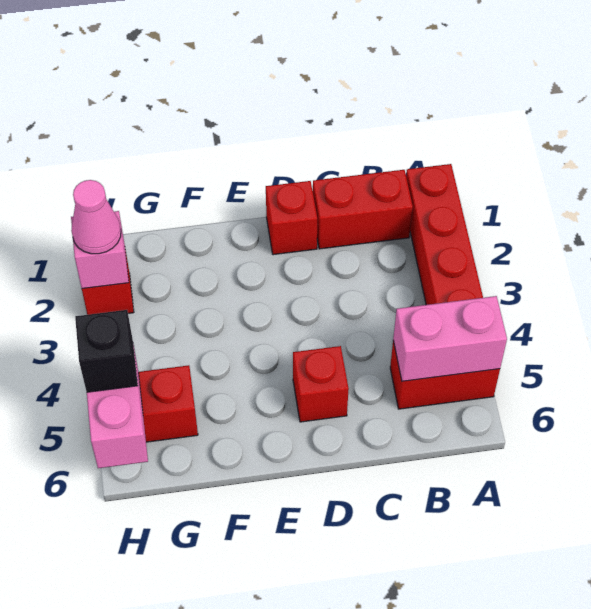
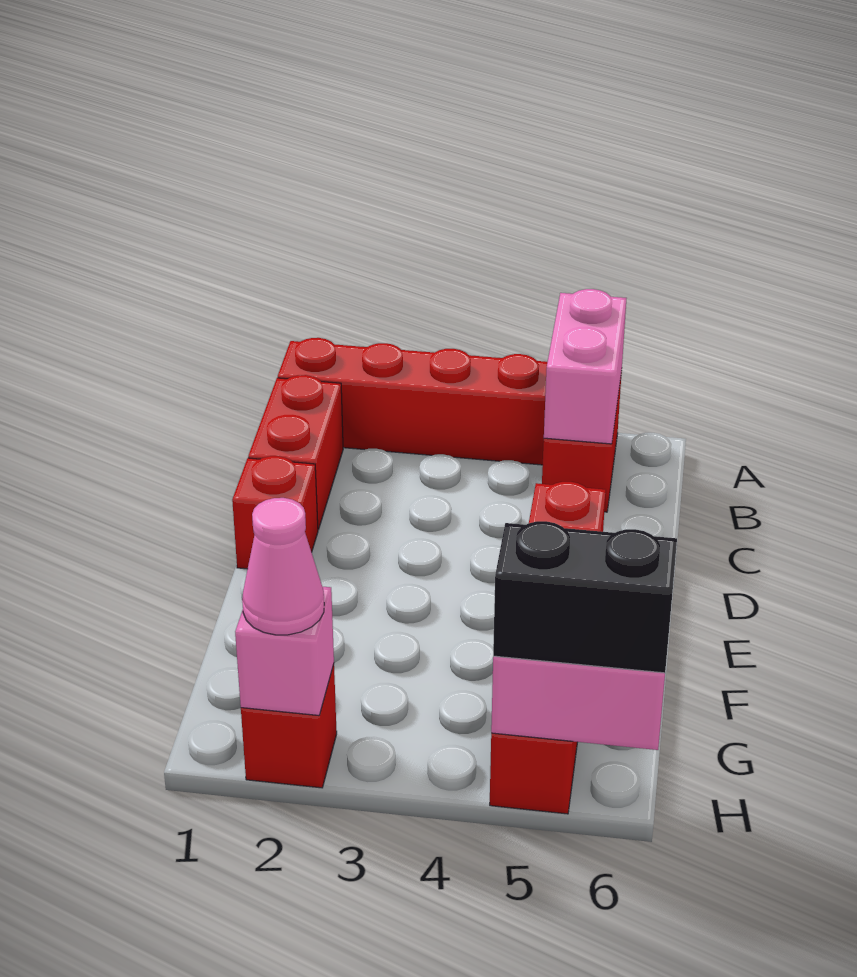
black brick H5 level 3 -> black brick H5:H6 level 3

